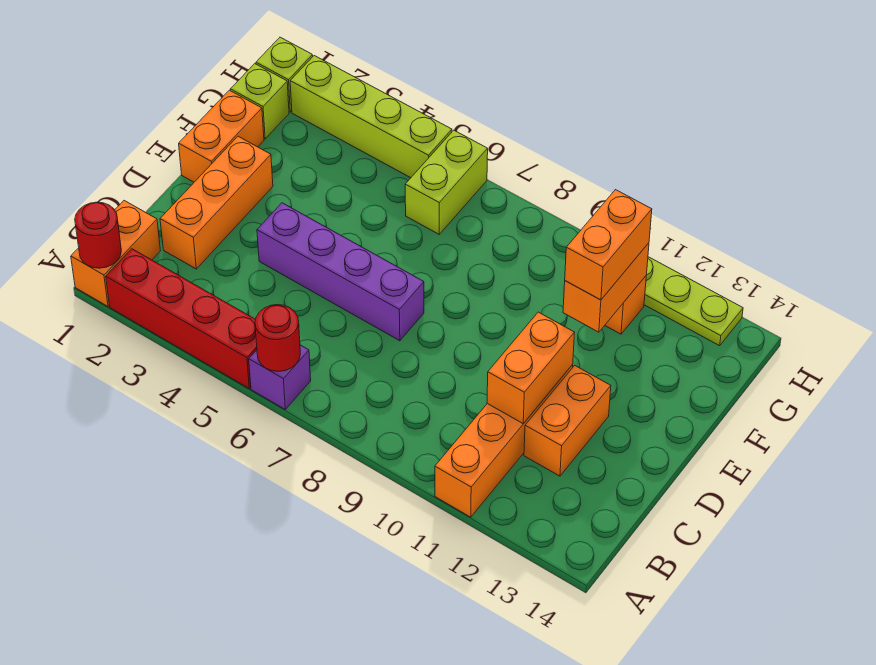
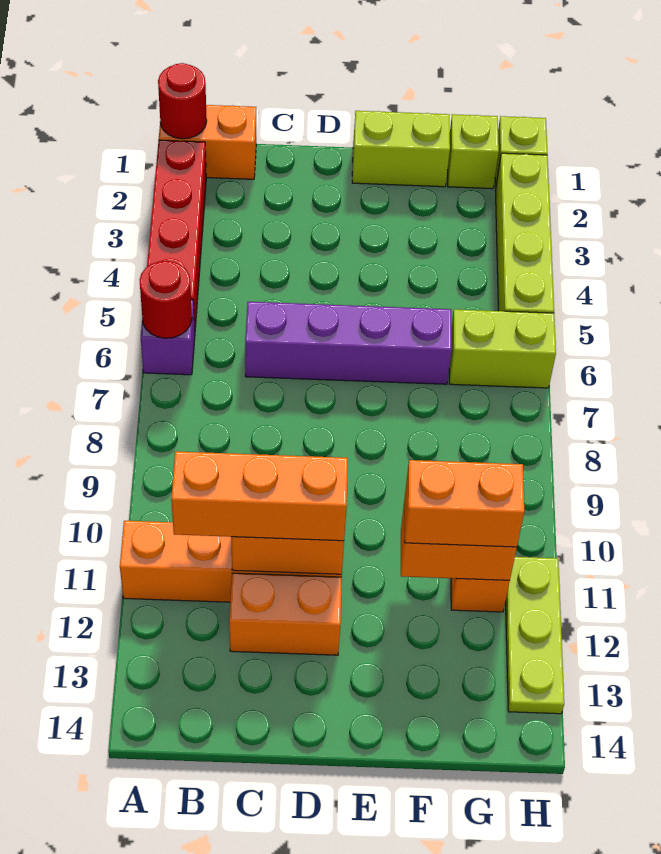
orange brick C2:E2 level 1 -> orange brick B11:D11 level 3
purple brick D4:D7 level 1 -> purple brick C6:F6 level 1
orange brick E1:F1 level 1 -> lime brick E1:F1 level 1

